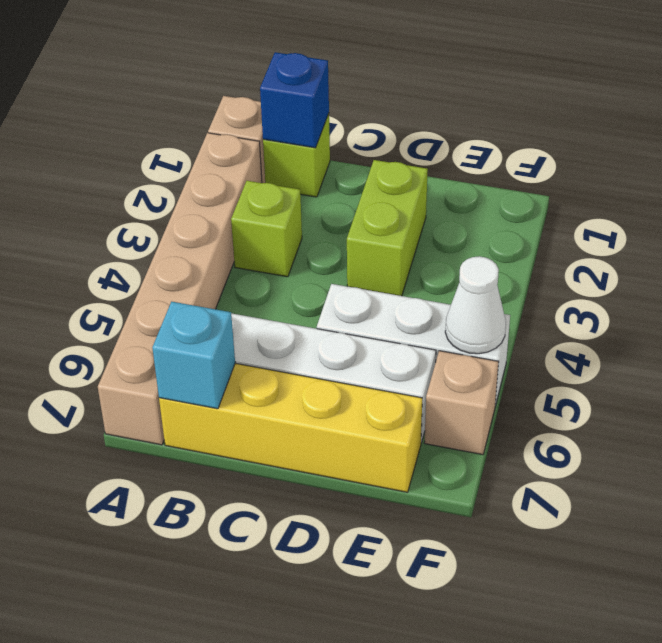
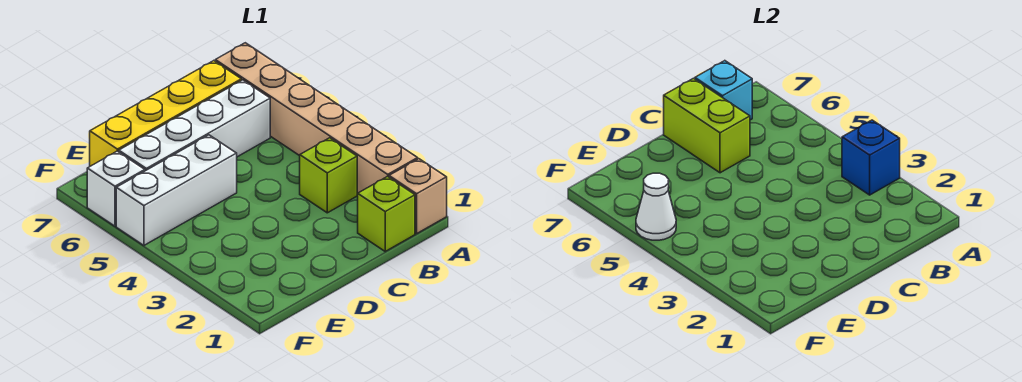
blue brick B1 level 2 -> blue brick A3 level 2
lime brick D2:D3 level 1 -> lime brick C6:C7 level 2
tan brick F6 level 1 -> white brick F6 level 1

